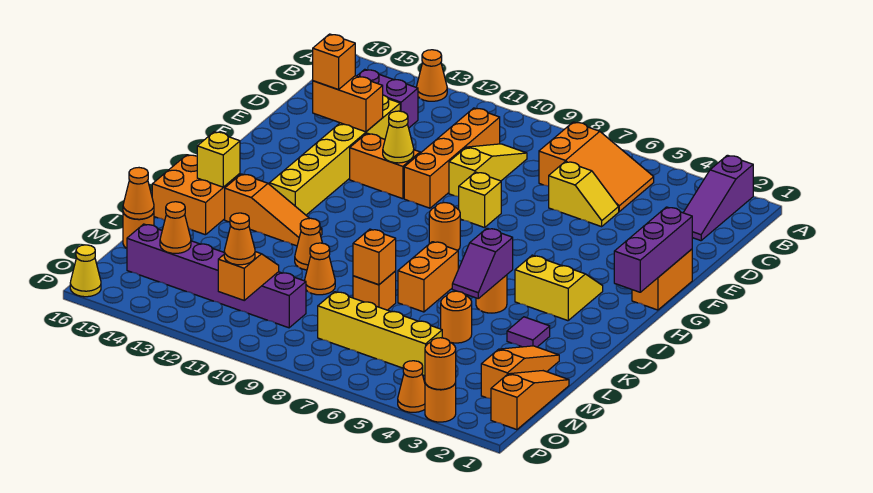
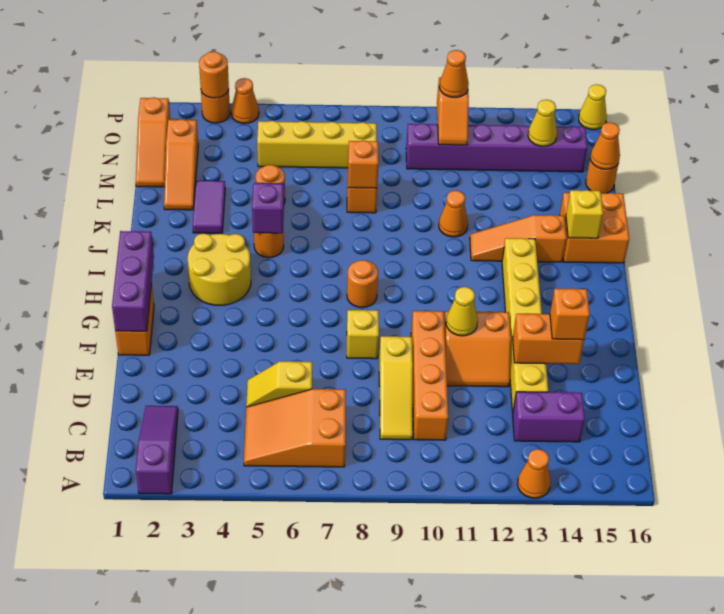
yellow slope H3:I4 level 1 top I -> yellow round brick H3:I4 level 1
orange brick J7:K7 level 1 -> none
purple tile K3 level 1 -> purple tile K3:L3 level 1
orange cone L10 level 1 -> none
orange cone N14 level 2 -> yellow cone N14 level 2

